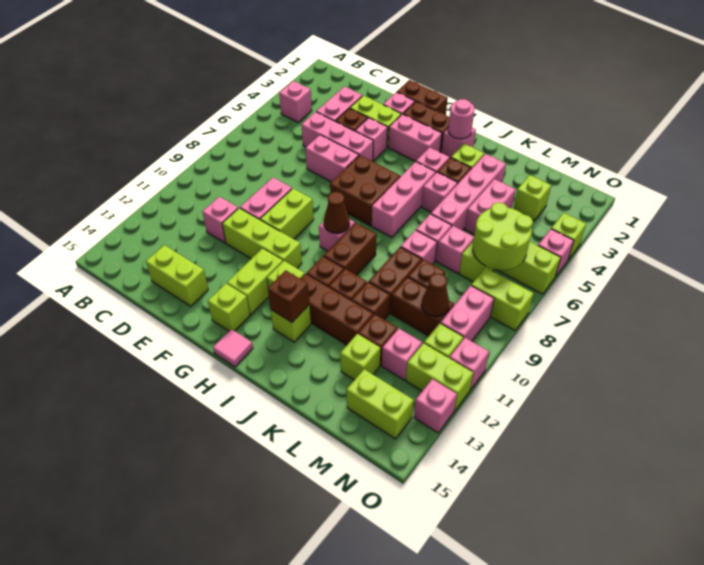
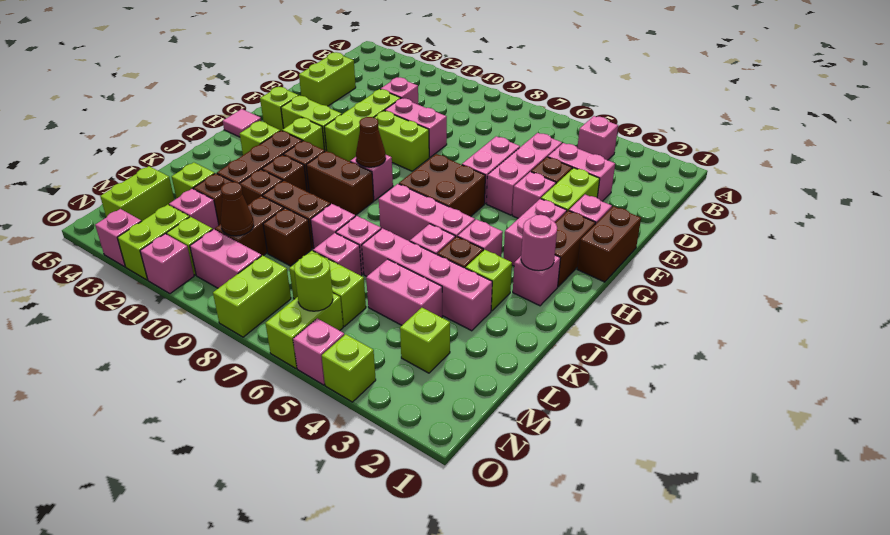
brown brick I13 level 2 -> none
lime round brick M6:N7 level 2 -> lime round brick N6 level 2

